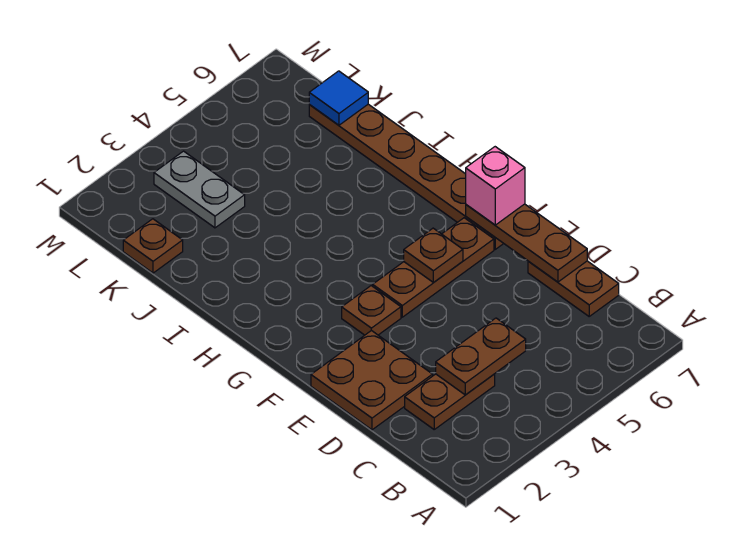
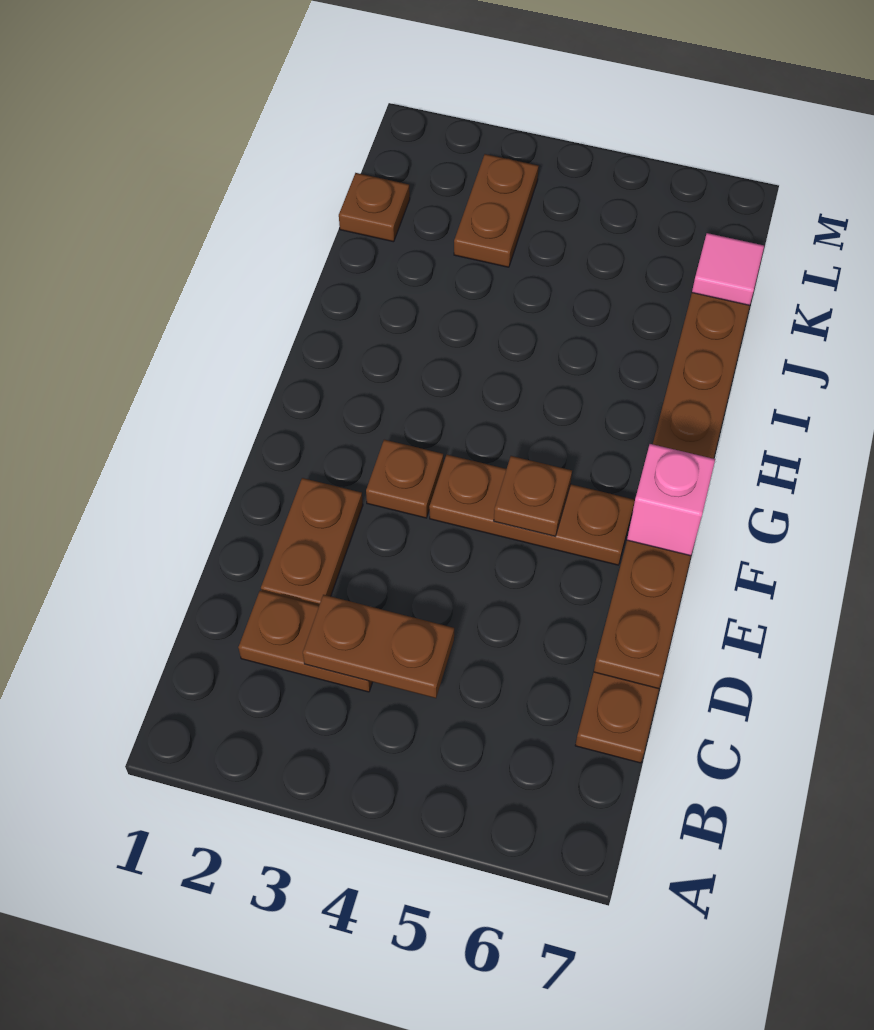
brown plate D1:E2 level 1 -> brown plate D2:E2 level 1
grey plate K3:L3 level 1 -> brown plate K3:L3 level 1
blue tile K7 level 2 -> pink tile K7 level 2

